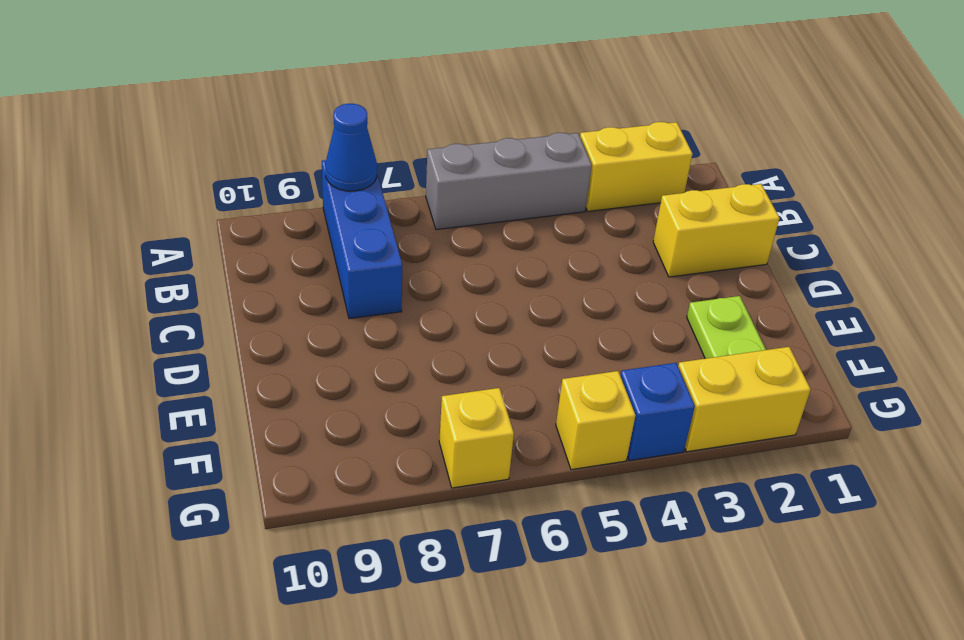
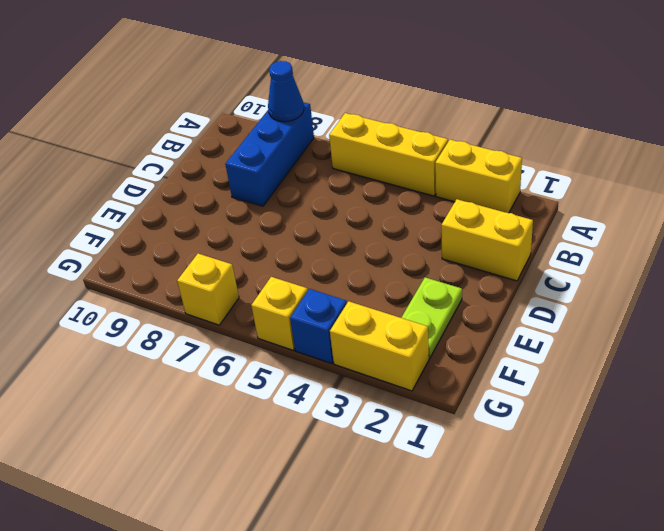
grey brick A4:A6 level 1 -> yellow brick A4:A6 level 1

